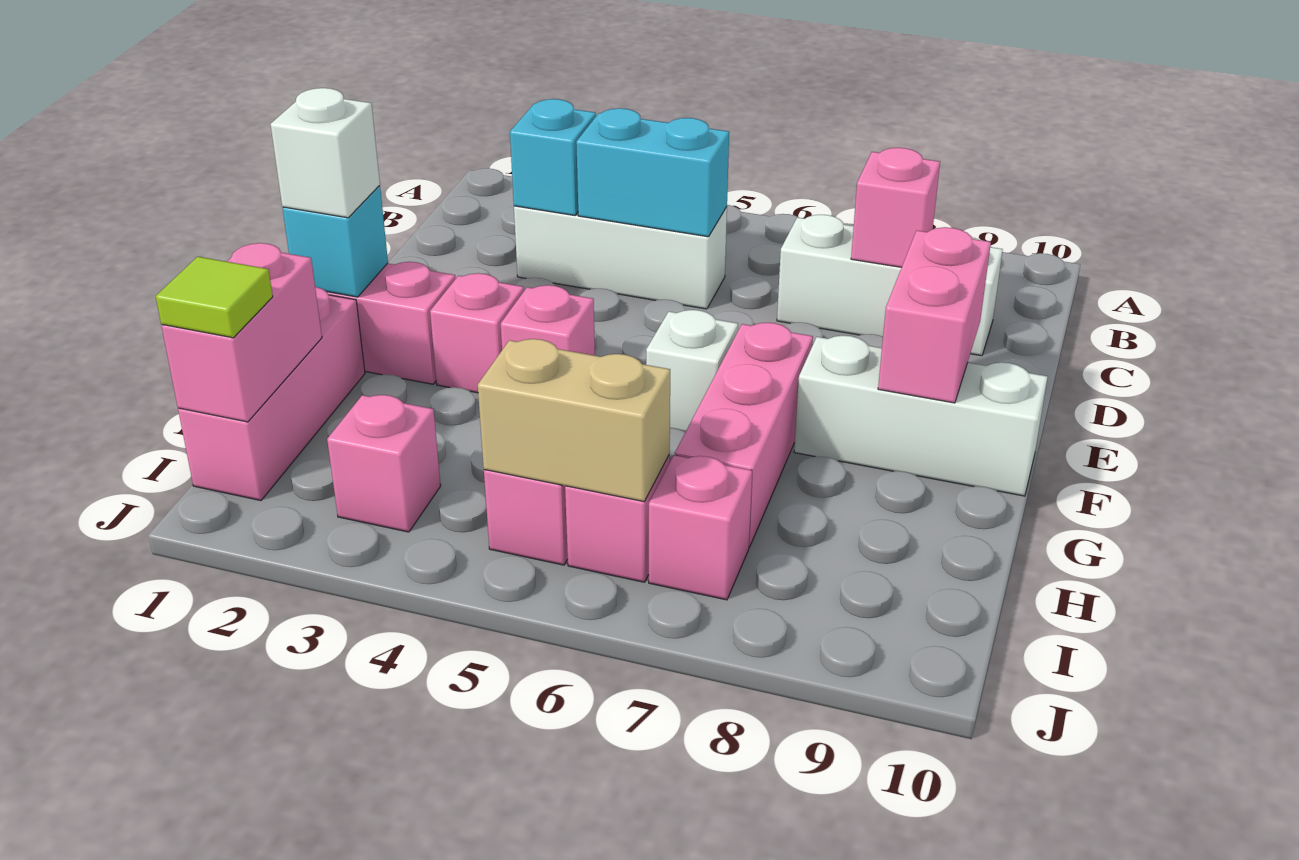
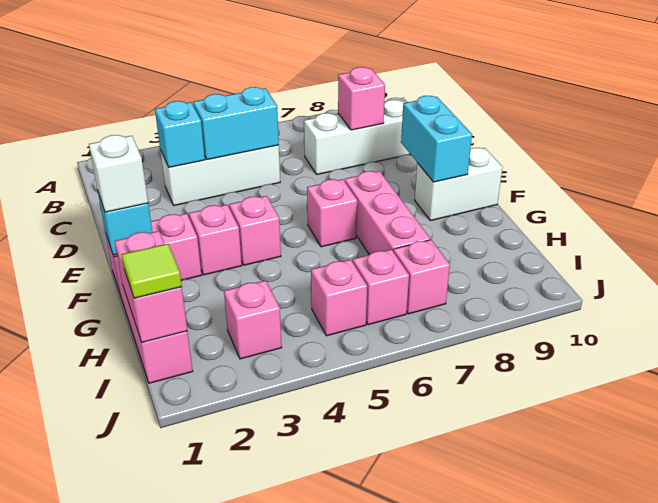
pink brick E9:F9 level 2 -> cyan brick E9:F9 level 2
white brick F6 level 1 -> pink brick F6 level 1
white brick F8:F10 level 1 -> white brick F9:F10 level 1
tan brick I5:I6 level 2 -> none

